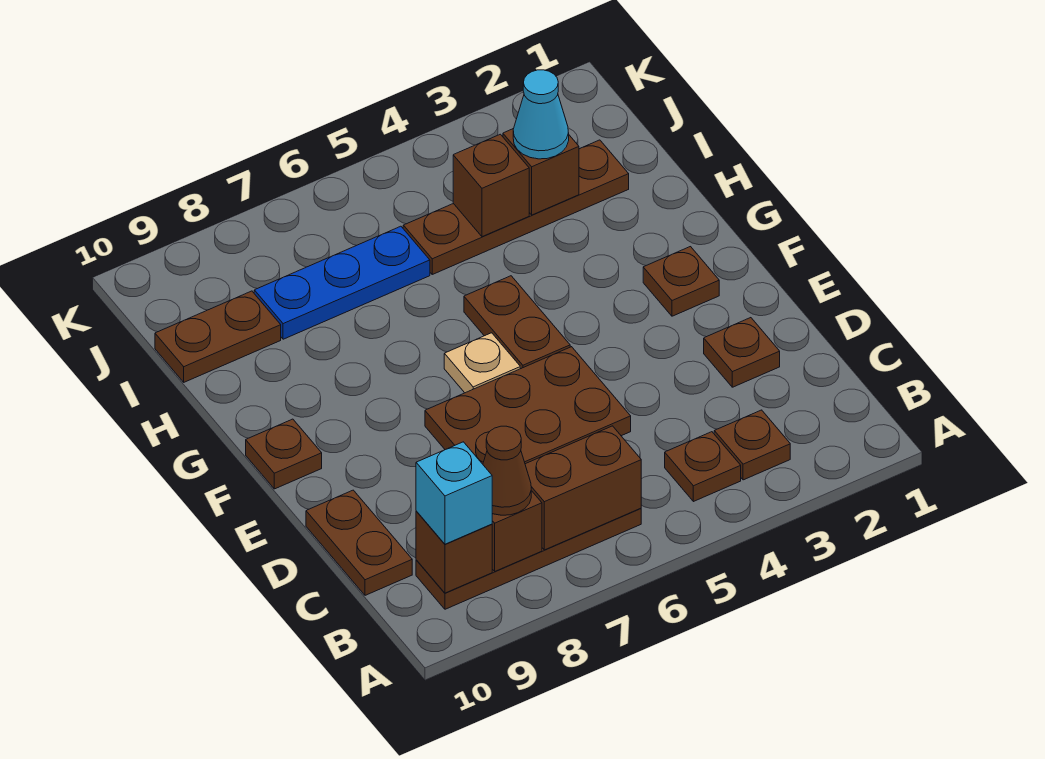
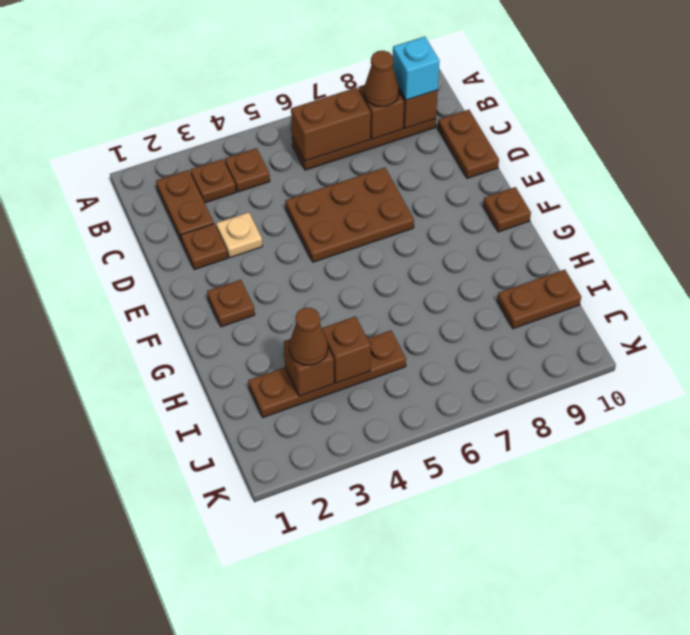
brown plate F5:G5 level 1 -> brown plate B2:C2 level 1
tan plate F6 level 1 -> tan plate D3 level 1
cyan cone I3 level 3 -> brown cone I3 level 3
blue plate I6:I8 level 1 -> none

